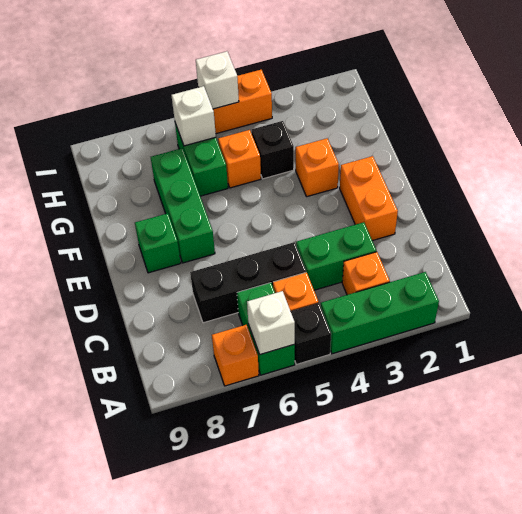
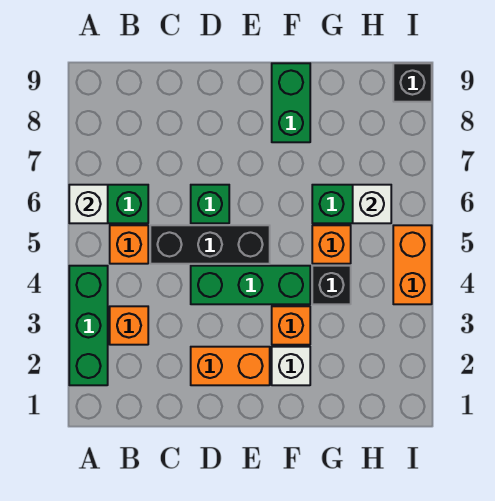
black brick A5 level 1 -> black brick I9 level 1
orange brick A7 level 1 -> none
green brick C3:C4 level 1 -> green brick F8:F9 level 1
black brick C5:C7 level 1 -> black brick C5:E5 level 1
green brick E7:G7 level 1 -> green brick D4:F4 level 1
green brick E8 level 1 -> green brick D6 level 1
white brick I5 level 2 -> white brick F2 level 1

